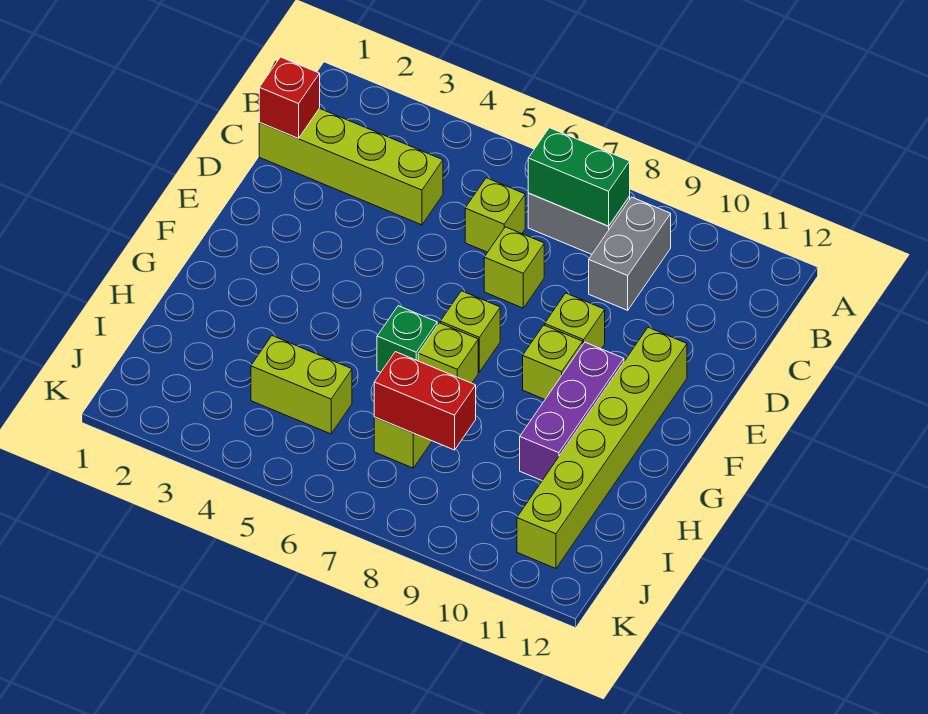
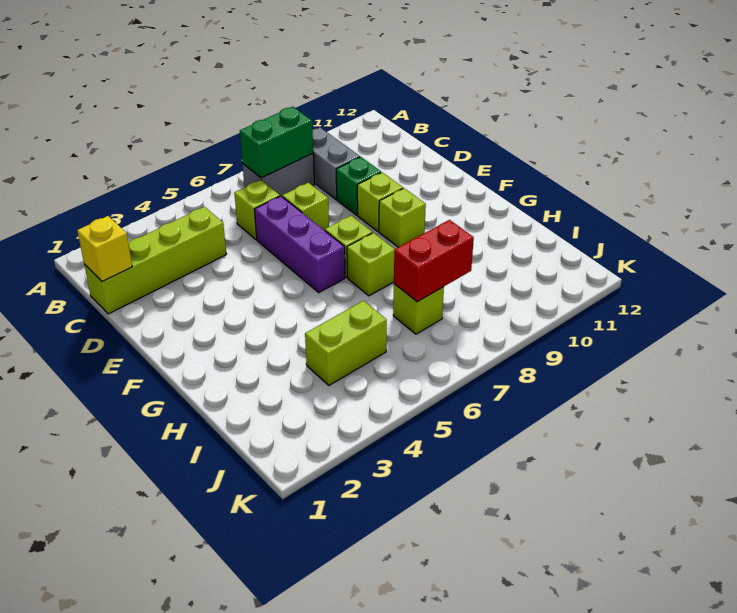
red brick C1 level 2 -> yellow brick C1 level 2
lime brick E11:J11 level 1 -> none
purple brick F10:H10 level 1 -> purple brick D6:F6 level 1
green brick G6 level 1 -> green brick D9 level 1

